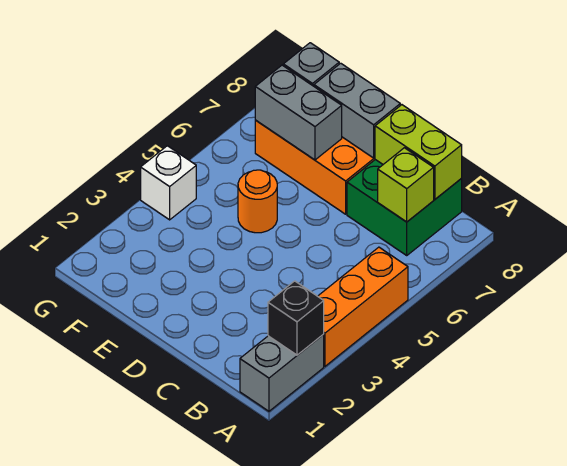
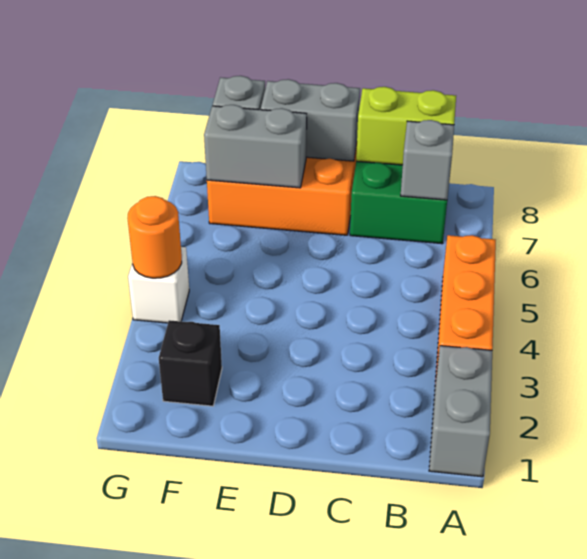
black brick A2 level 2 -> black brick F2 level 1
lime brick B7 level 2 -> grey brick B7 level 2
orange round brick E5 level 1 -> orange round brick G4 level 2

